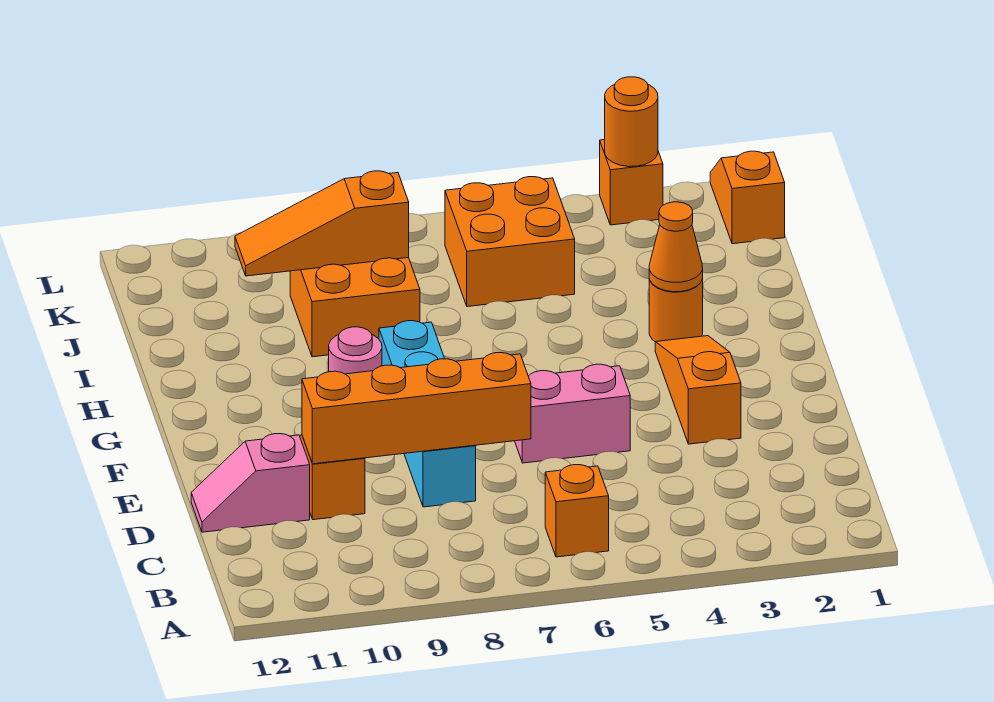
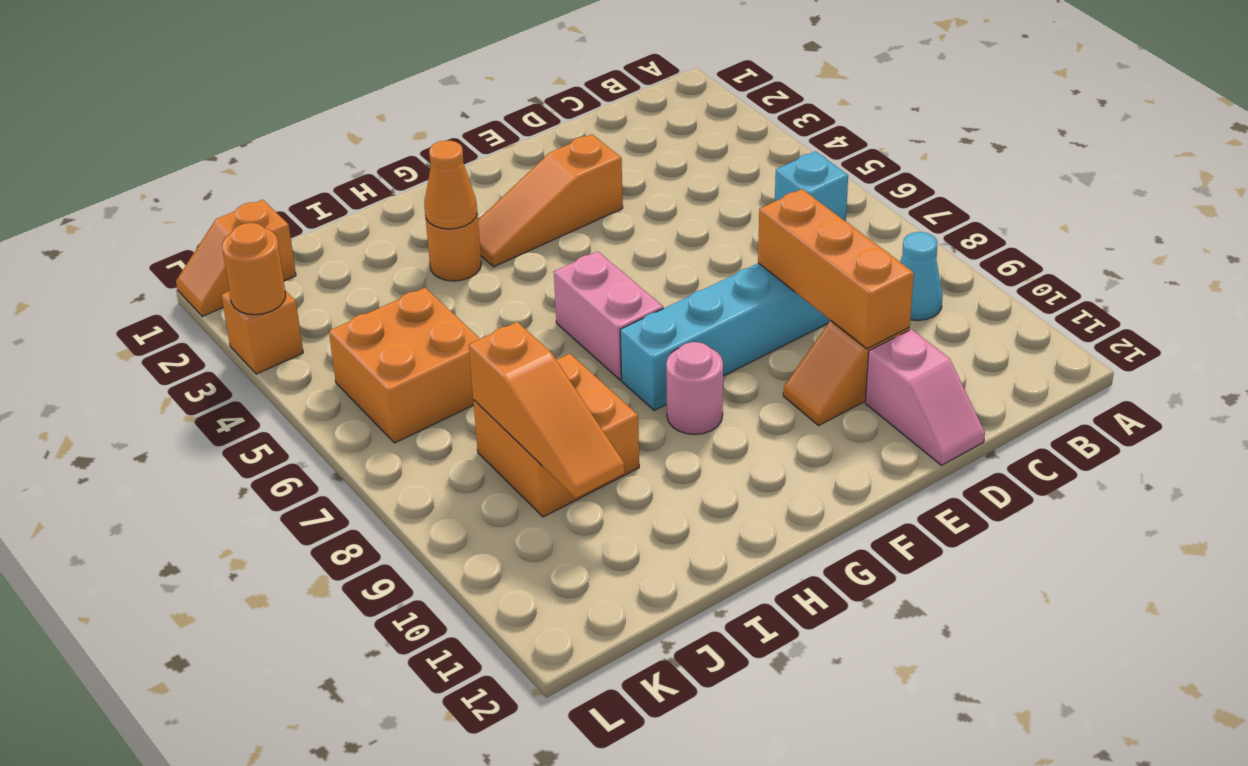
orange brick B6 level 1 -> cyan brick B6 level 1
none -> cyan cone B9 level 1
orange brick D7:D10 level 2 -> orange brick D8:D10 level 2
pink brick E5:E6 level 1 -> pink brick G6:G7 level 1

